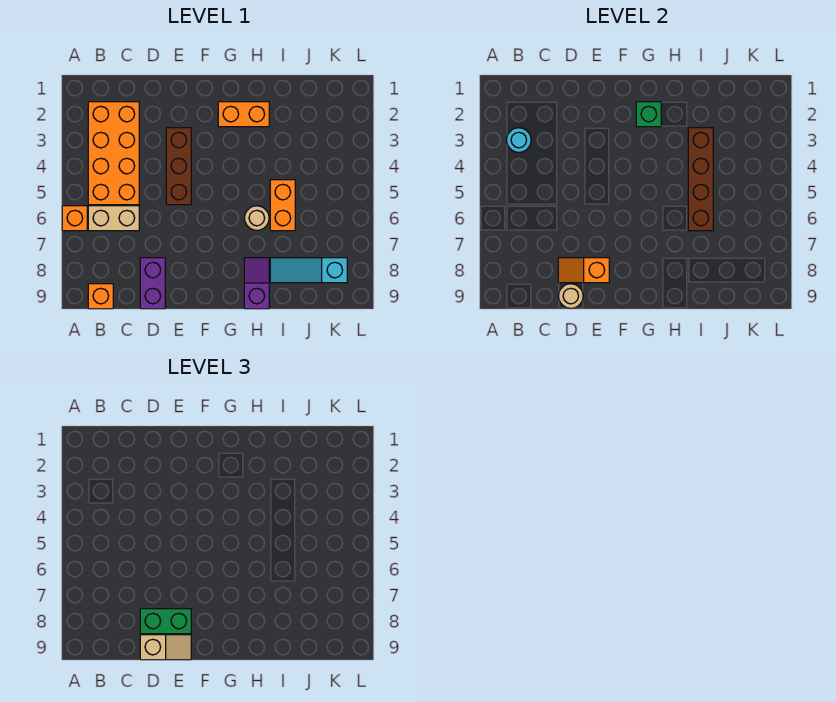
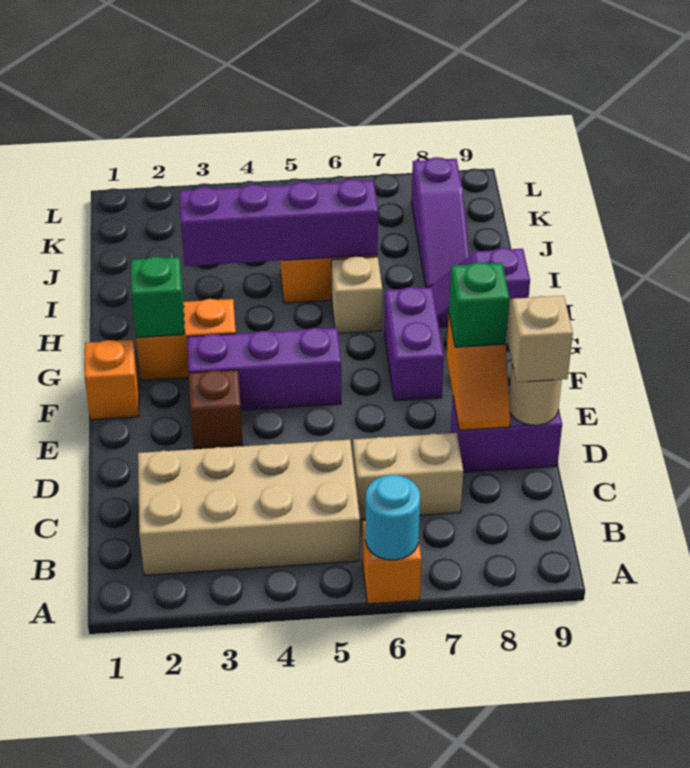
orange brick B2:C5 level 1 -> tan brick B2:C5 level 1
cyan round brick B3 level 2 -> cyan round brick A6 level 2
tan brick B6:C6 level 1 -> tan brick C6:C7 level 1
orange brick B9 level 1 -> orange brick F1 level 1
green brick D8:E8 level 3 -> green brick E8 level 3
brown brick E3:E5 level 1 -> brown brick E3 level 1
none -> purple brick F3:F5 level 1
none -> purple brick F7:G7 level 1
orange brick G2:H2 level 1 -> orange brick G2:G3 level 1
tan round brick H6 level 1 -> tan brick H6 level 1
brown brick I3:I6 level 2 -> purple brick I3:I6 level 2
cyan slope I8:K8 level 1 top K -> purple slope I8:K8 level 1 top K

